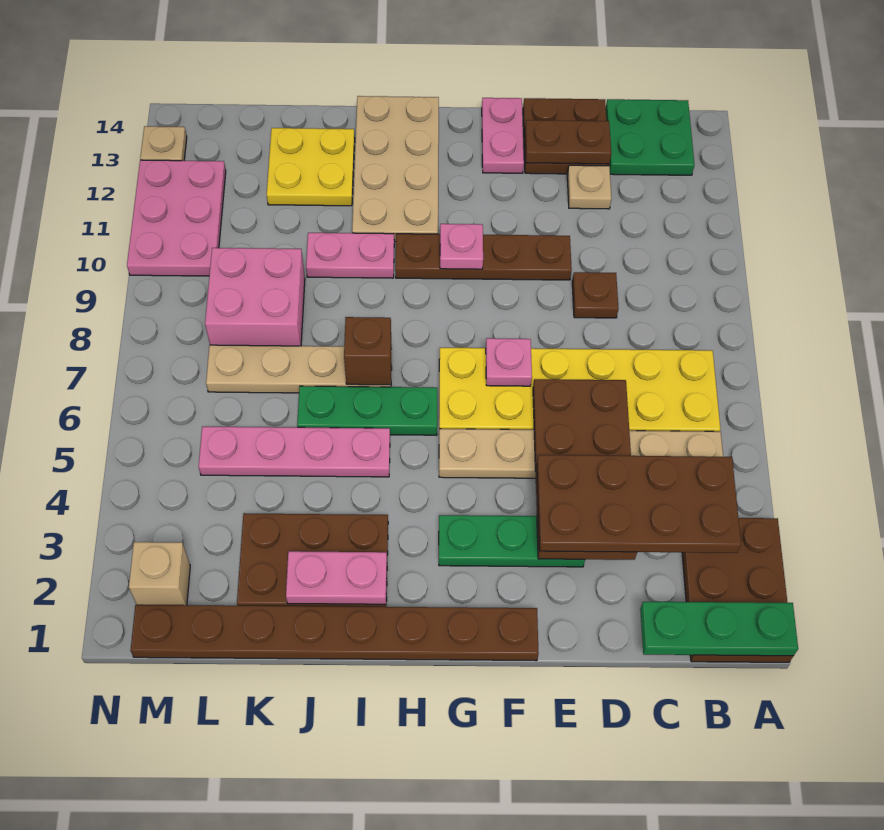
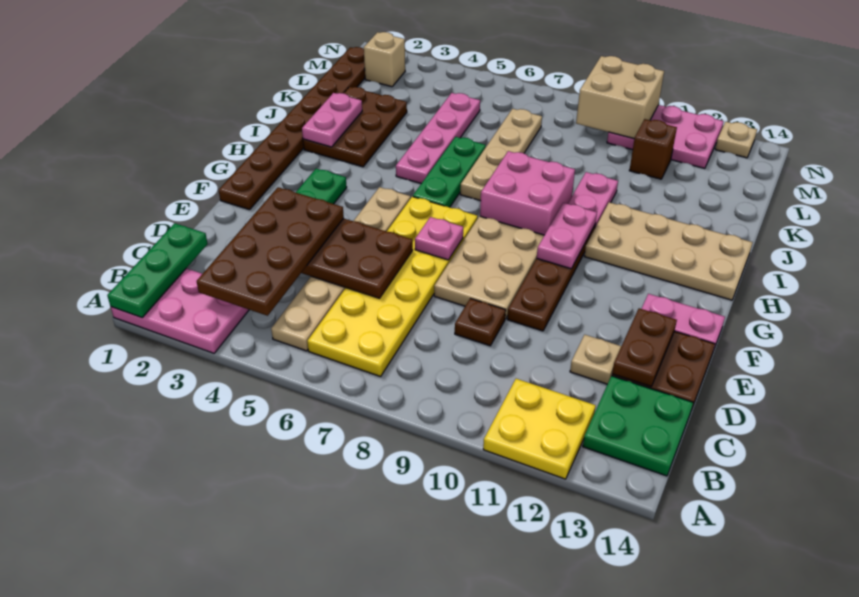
brown plate A1:B3 level 1 -> pink plate A1:B3 level 1
none -> tan plate E8:G9 level 1
pink plate G10 level 2 -> pink plate G10:H10 level 2
brown brick I7 level 2 -> brown brick L11 level 1
yellow plate J12:K13 level 1 -> yellow plate A11:B12 level 1
pink brick K8:L9 level 1 -> pink brick H8:I9 level 1
none -> tan brick M9:N10 level 2

